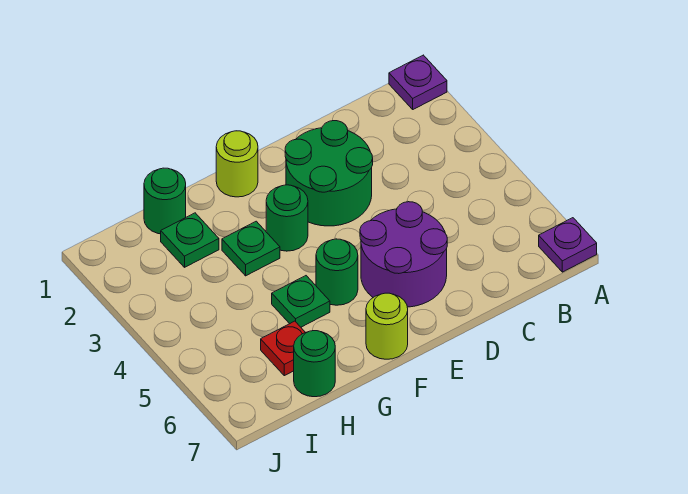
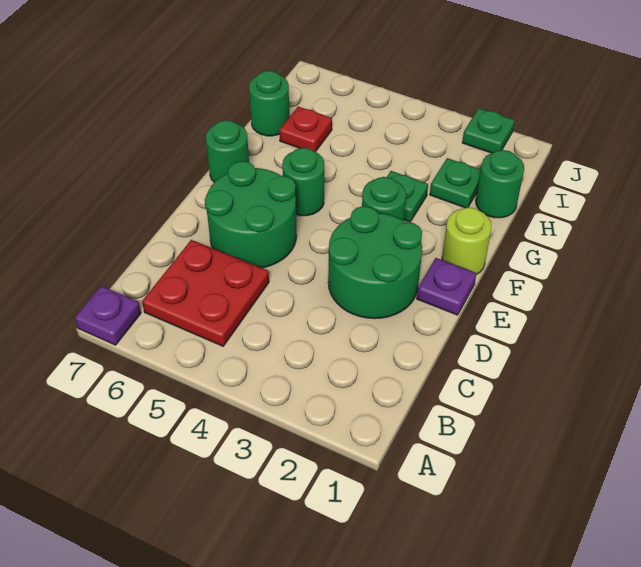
purple plate A1 level 1 -> purple plate E1 level 1
none -> red plate B5:C6 level 1
purple round brick D5:E6 level 1 -> green round brick D5:E6 level 1
lime round brick F7 level 1 -> green round brick F7 level 1
green plate G5 level 1 -> green plate J2 level 1

